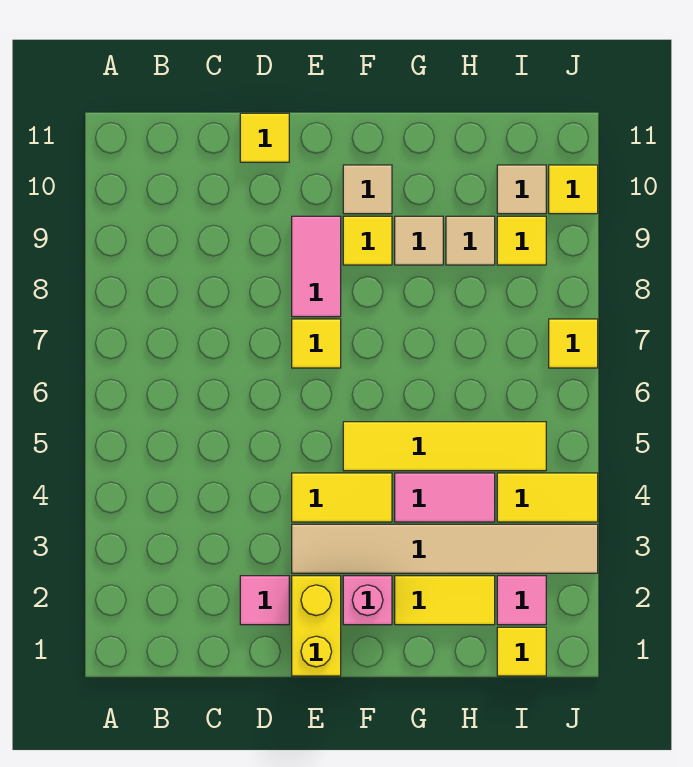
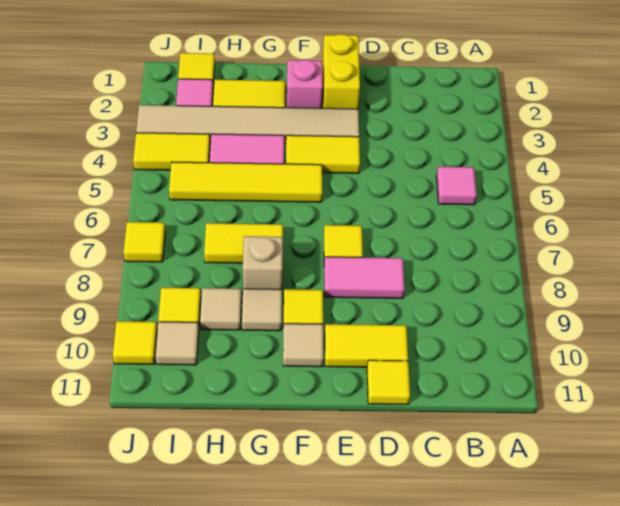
pink tile D2 level 1 -> pink tile B5 level 1
none -> yellow tile D10:E10 level 1
pink tile E8:E9 level 1 -> pink tile D8:E8 level 1
none -> yellow tile G7:H7 level 1
none -> tan brick G8 level 1

